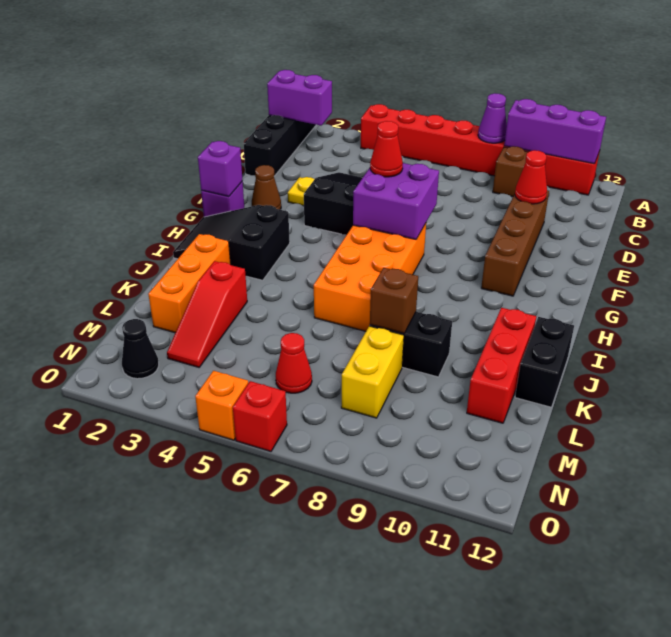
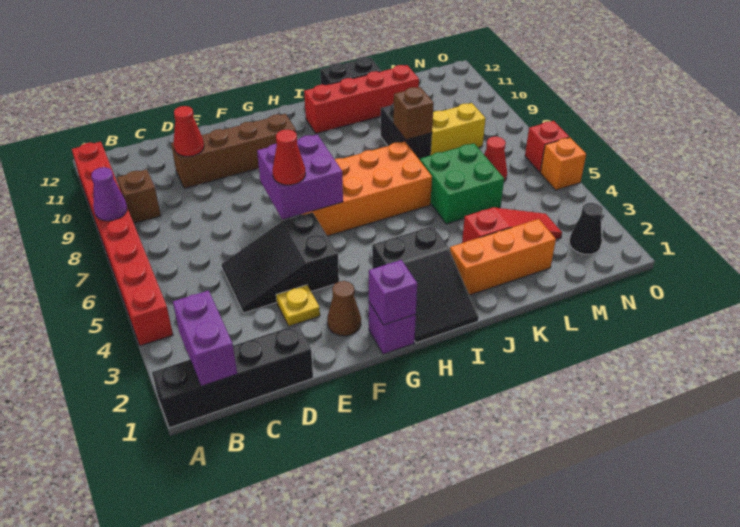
purple brick A9:A11 level 2 -> none
red brick J11:L11 level 1 -> red brick I11:L11 level 1
none -> green brick K5:L6 level 1

